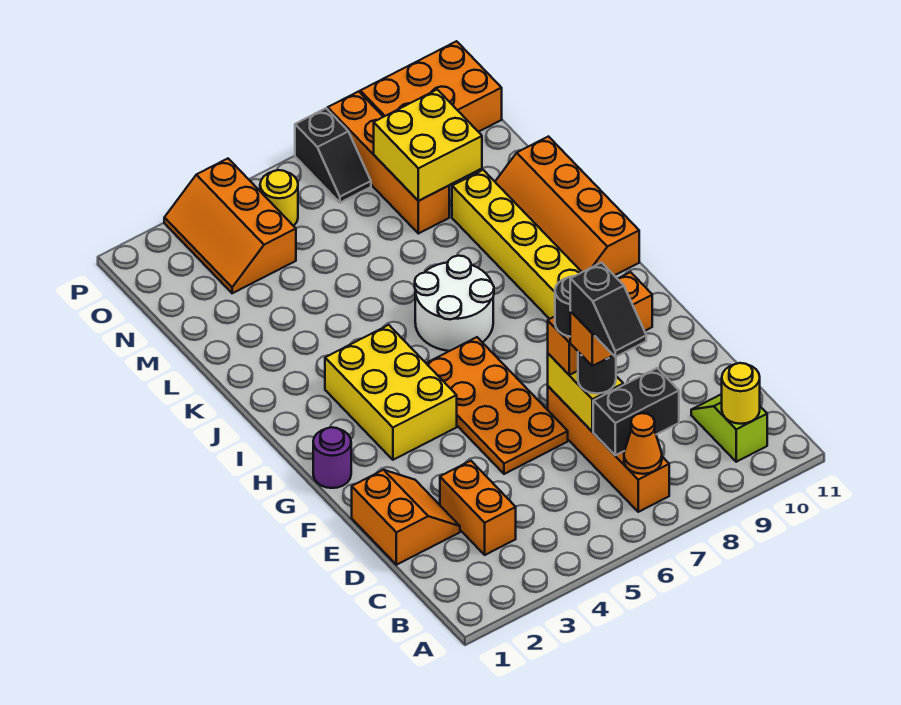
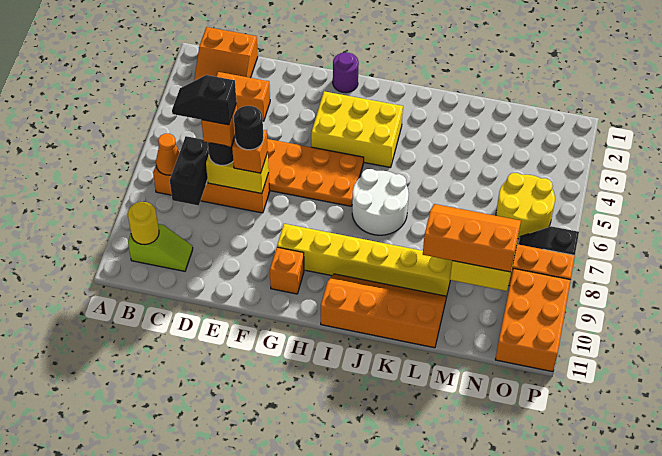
orange slope D1:E2 level 1 top 1 -> orange slope B1:C2 level 1 top 1
orange slope N3:P4 level 1 top 4 -> orange slope L8:N9 level 3 top 9
yellow round brick O5 level 1 -> yellow round brick N5:O6 level 1

